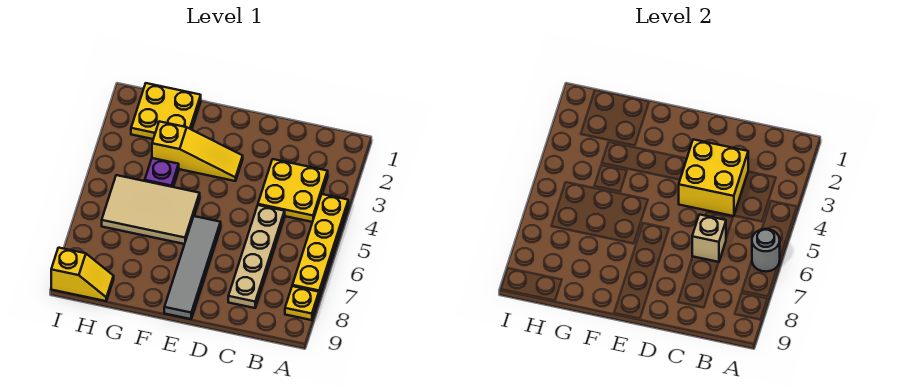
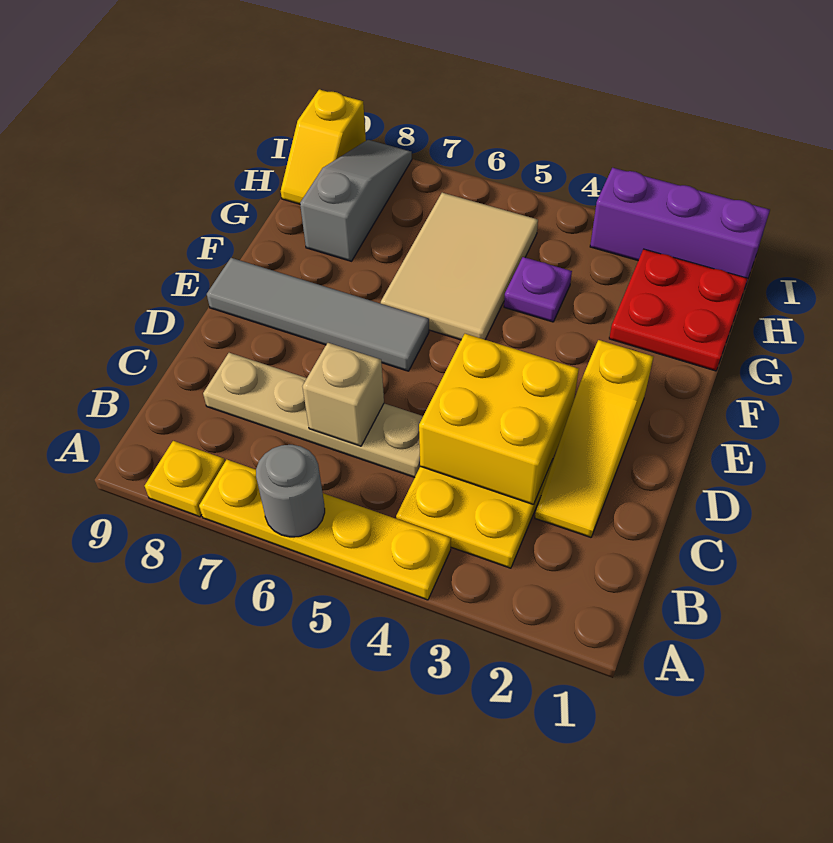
yellow slope E3:G3 level 1 top G -> yellow slope C2:E2 level 1 top E
yellow plate G1:H2 level 1 -> red plate G1:H2 level 1
none -> grey slope G8:I8 level 1 top G
none -> purple brick I1:I3 level 1

